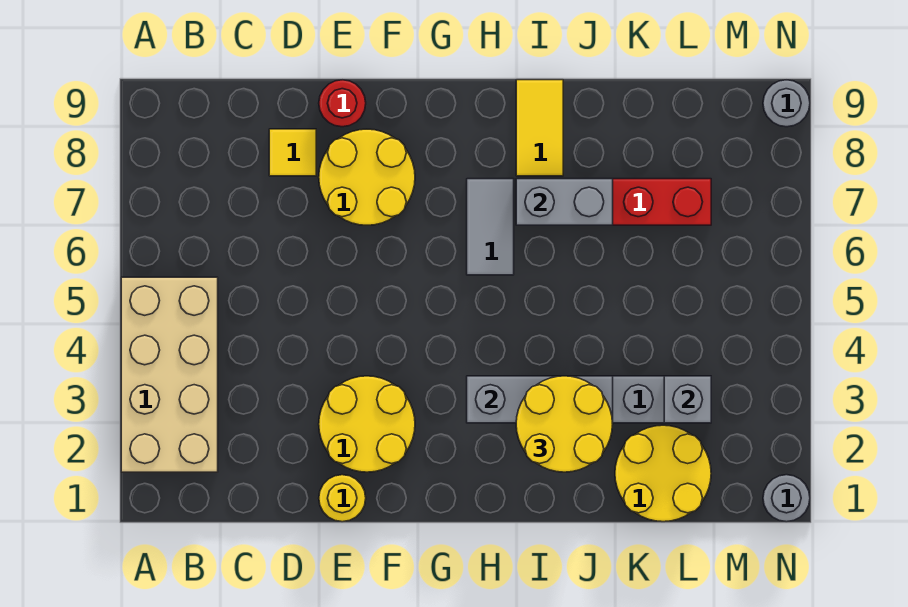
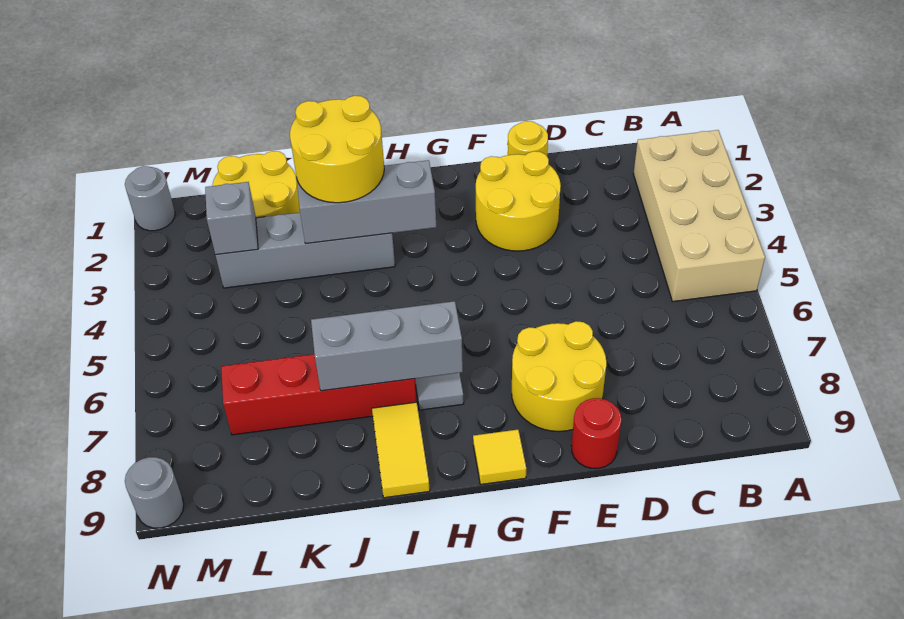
yellow tile D8 level 1 -> yellow tile G9 level 1
grey brick I7:J7 level 2 -> grey brick H7:J7 level 2

